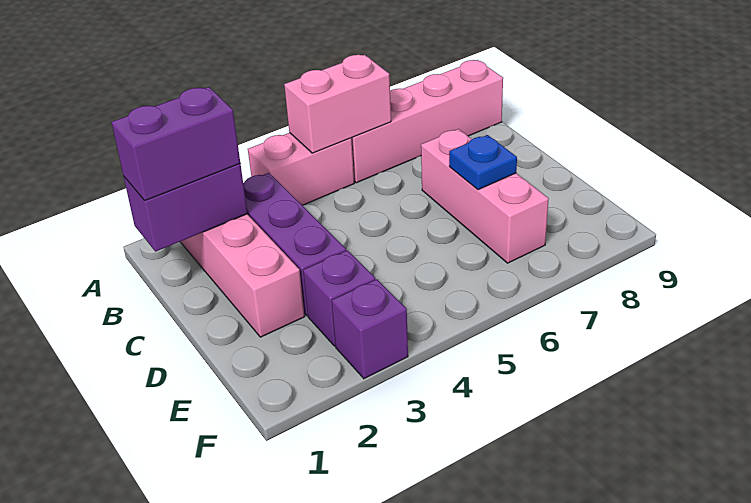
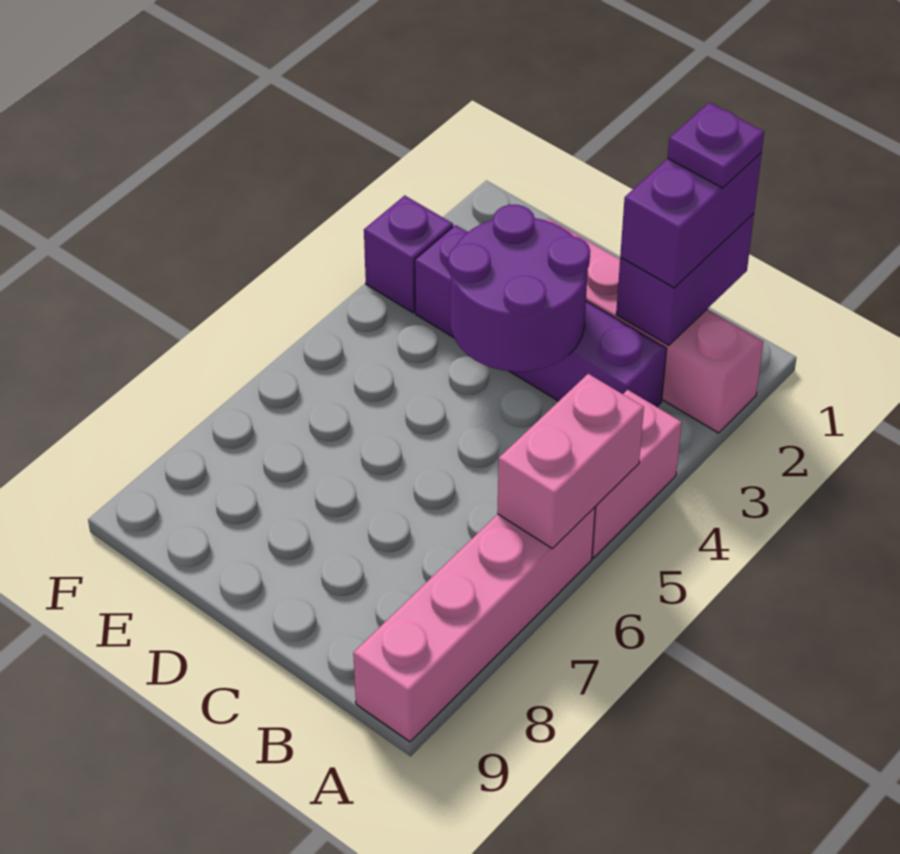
none -> purple plate B1 level 4
none -> purple round brick C3:D4 level 2
pink brick C7:E7 level 1 -> none
blue plate D7 level 2 -> none

